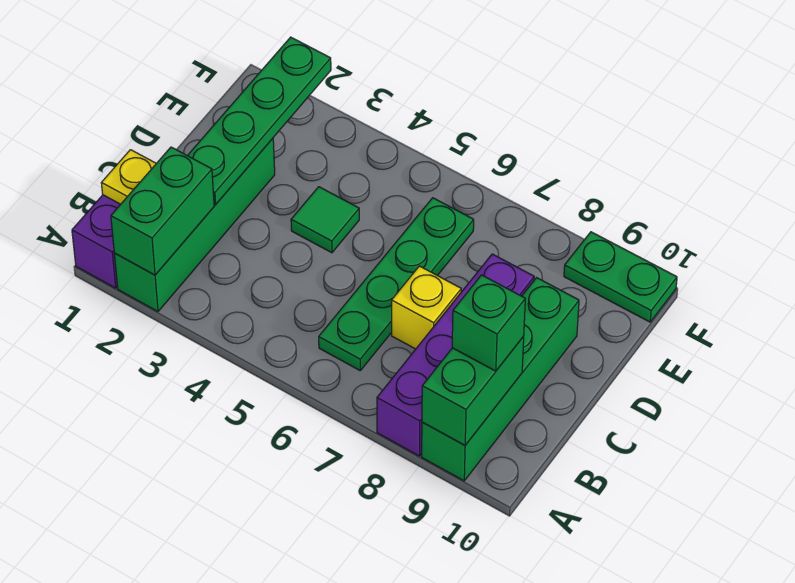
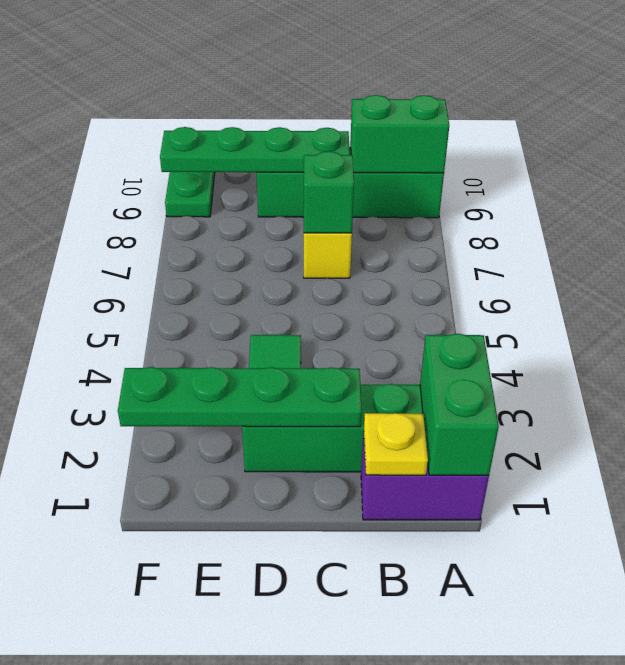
green brick A2:B2 level 2 -> green brick A1:A2 level 2
purple brick A8:D8 level 1 -> none
green plate B6:E6 level 1 -> green plate C9:F9 level 2
green brick B9 level 3 -> green brick C7 level 2

